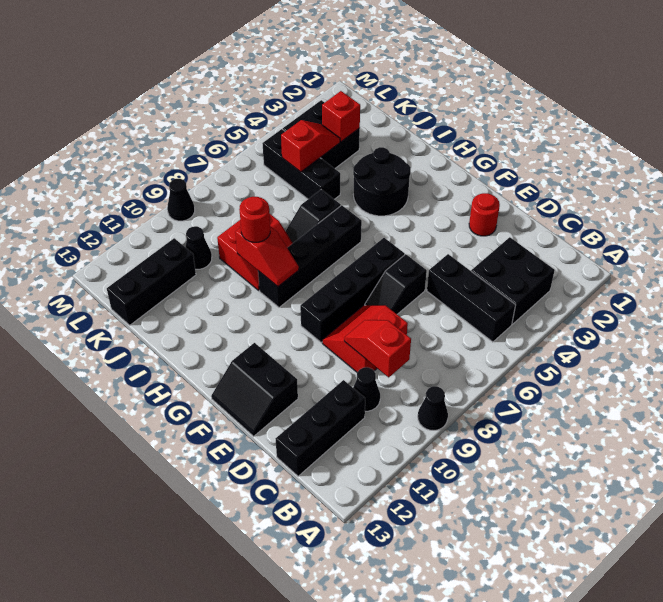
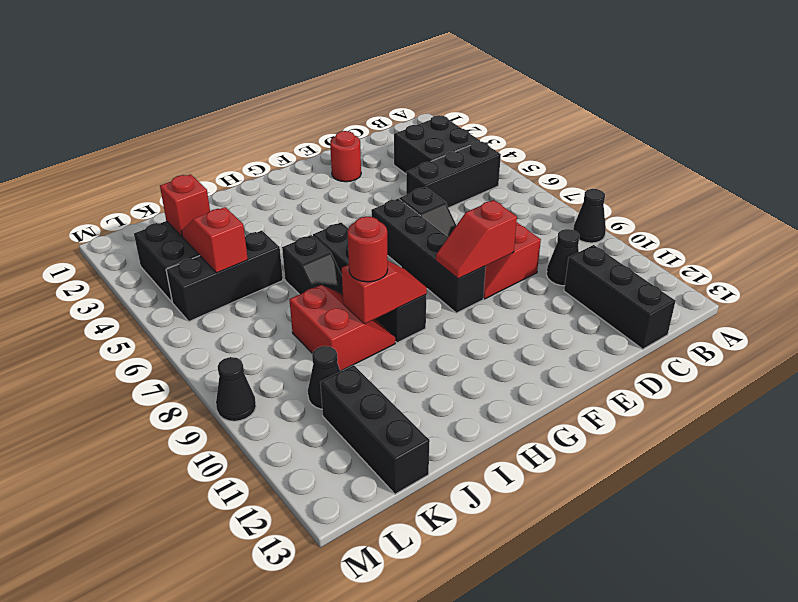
red slope C9:D9 level 2 top C -> red slope E9:F9 level 2 top E
black slope E12:F13 level 1 top 12 -> none
black round brick H3:I4 level 1 -> none

